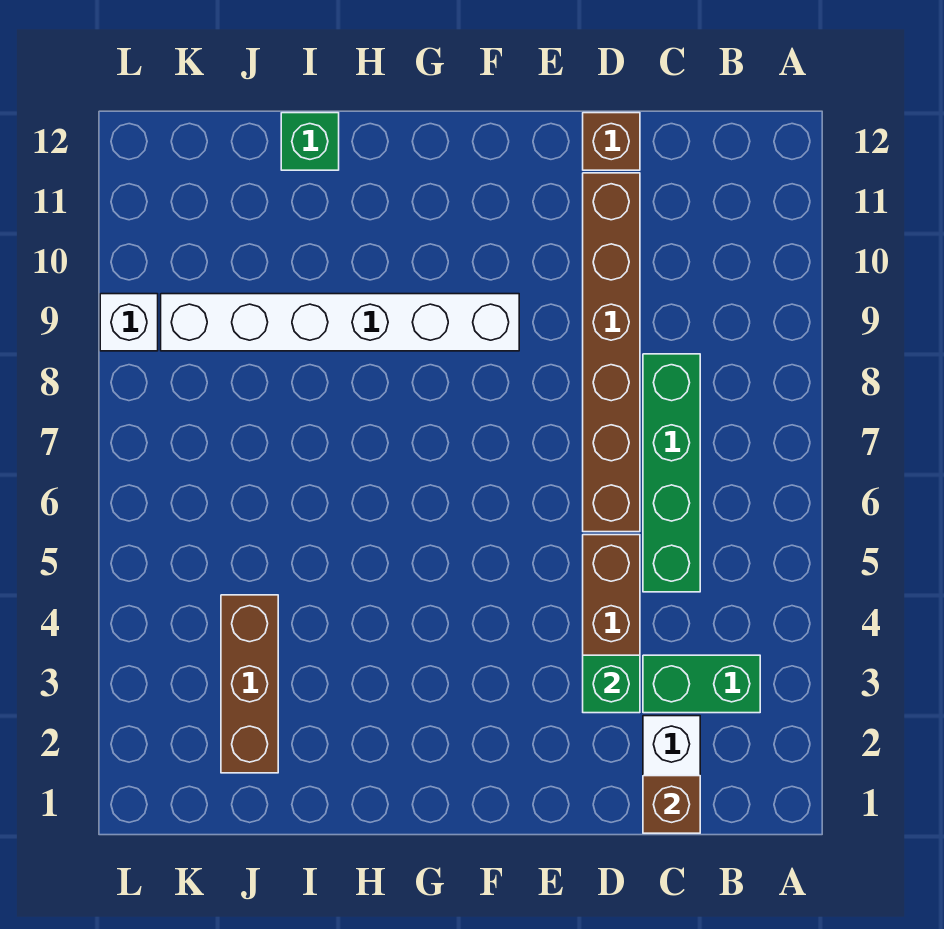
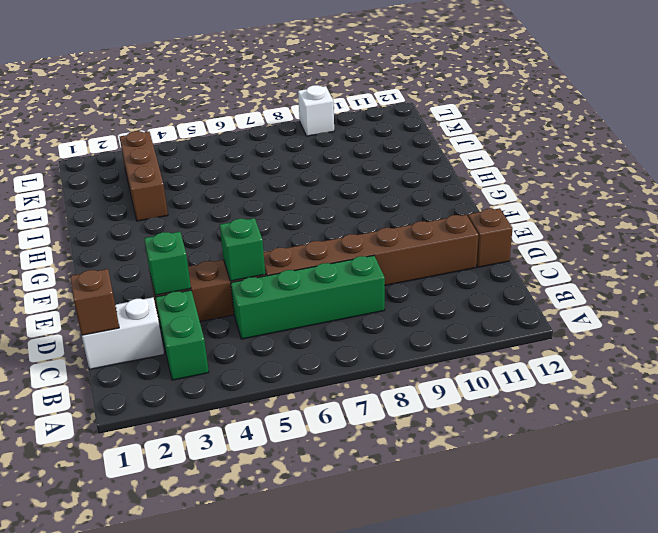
white brick F9:K9 level 1 -> none
green brick I12 level 1 -> green brick D5 level 2
brown brick J2:J4 level 1 -> brown brick I3:K3 level 1

